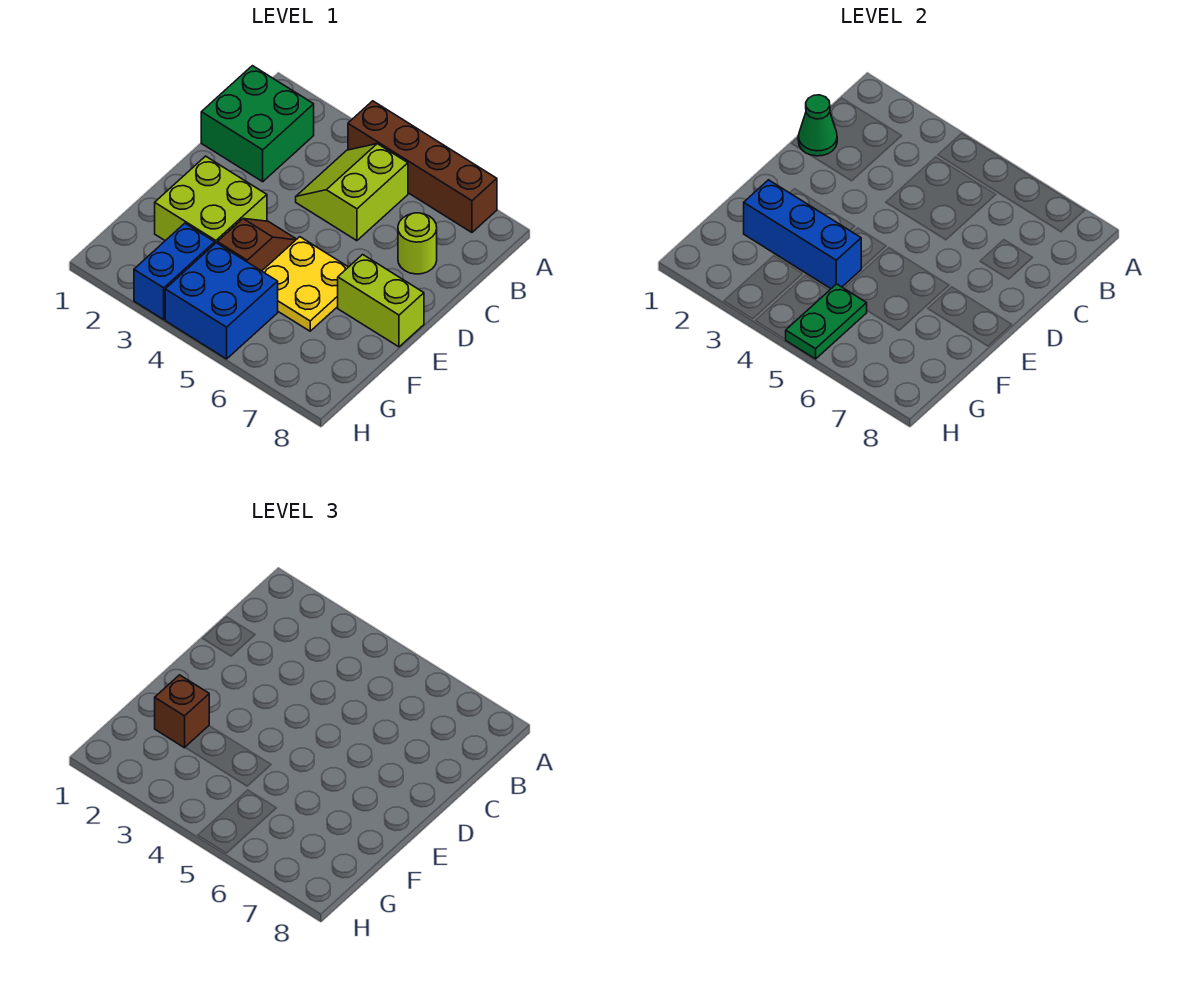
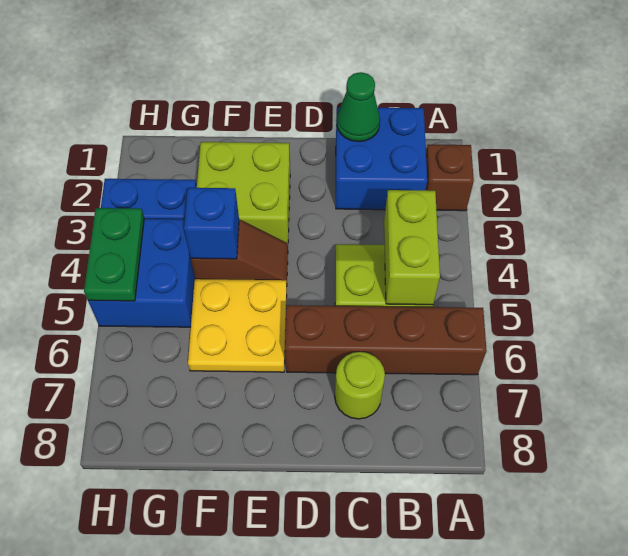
brown brick A4:A7 level 1 -> brown brick A6:D6 level 1
green brick B1:C2 level 1 -> blue brick B1:C2 level 1
lime brick E7:E8 level 1 -> lime brick B4:B5 level 2
blue brick F2:F4 level 2 -> blue brick F4 level 2
brown brick F2 level 3 -> brown brick A2 level 1
green plate G5:H5 level 2 -> green plate H4:H5 level 2

